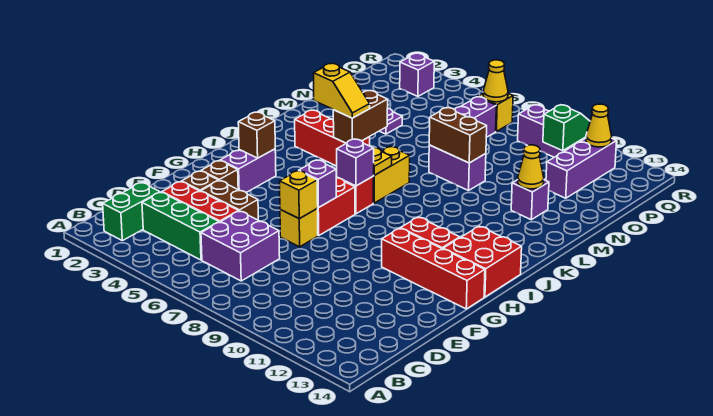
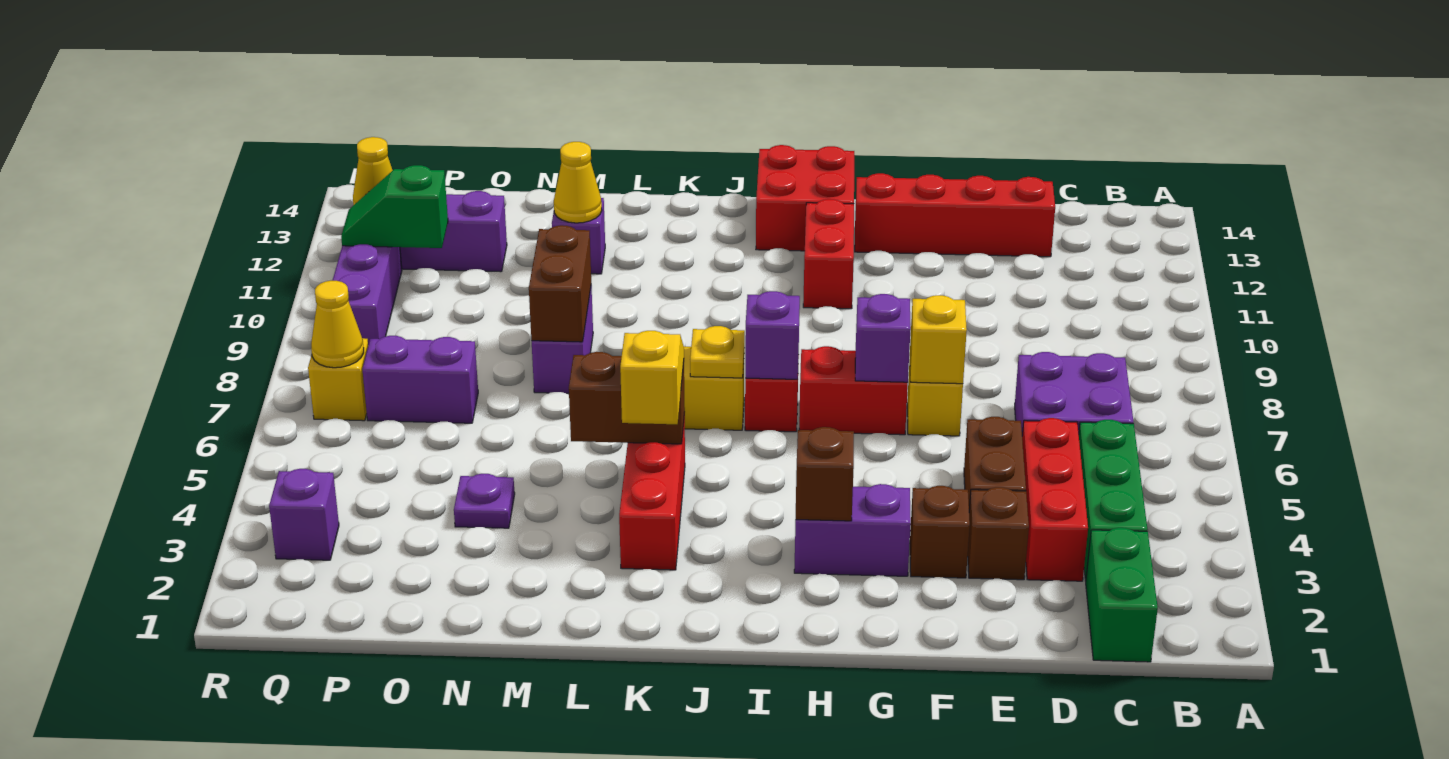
green brick B2:C2 level 1 -> green brick C1:C2 level 1
red brick G11:G14 level 1 -> red brick D13:G13 level 1

